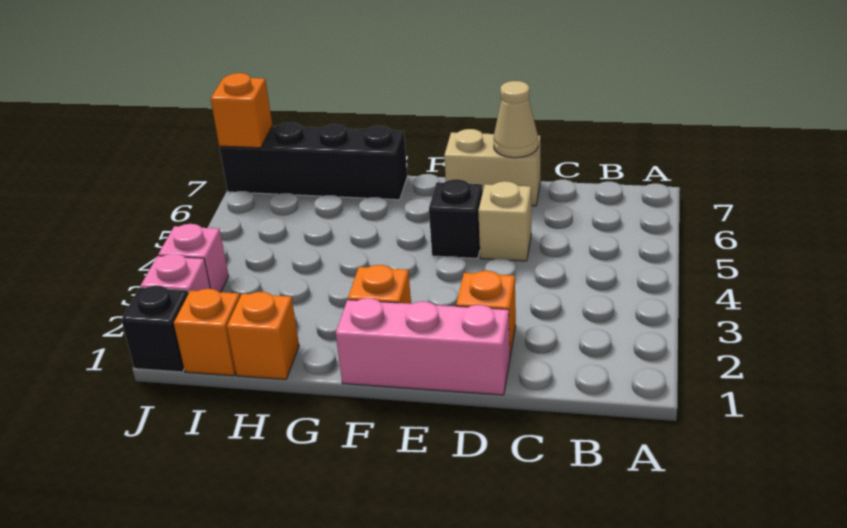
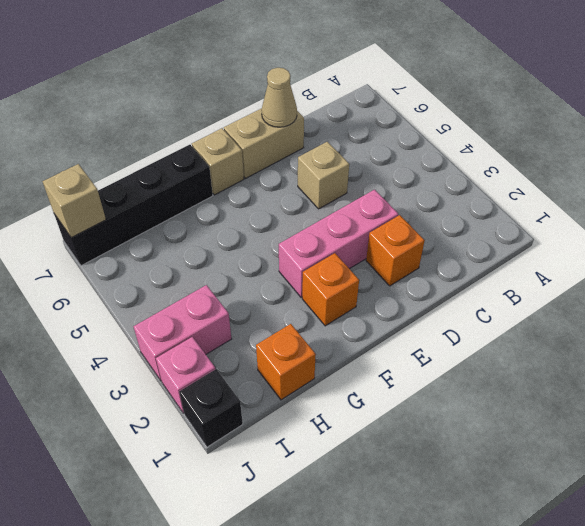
pink brick D1:F1 level 1 -> pink brick D3:F3 level 1
black brick E5 level 1 -> none
none -> tan brick F7 level 1
orange brick I1 level 1 -> none
pink brick J3 level 1 -> pink brick I3:J3 level 1
orange brick J7 level 2 -> tan brick J7 level 2

